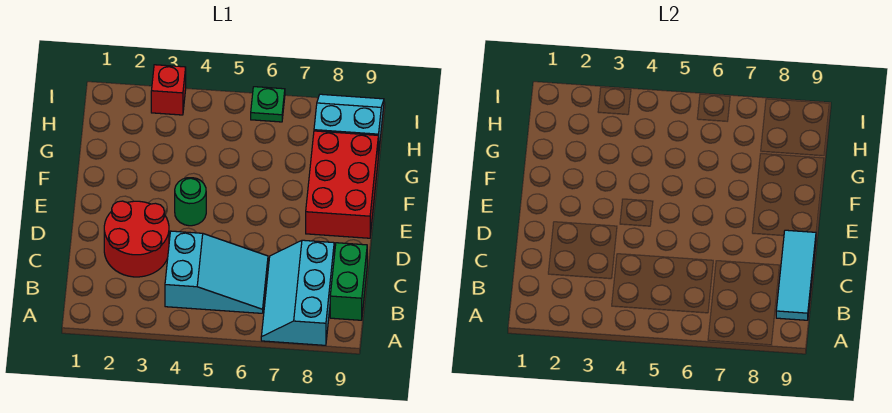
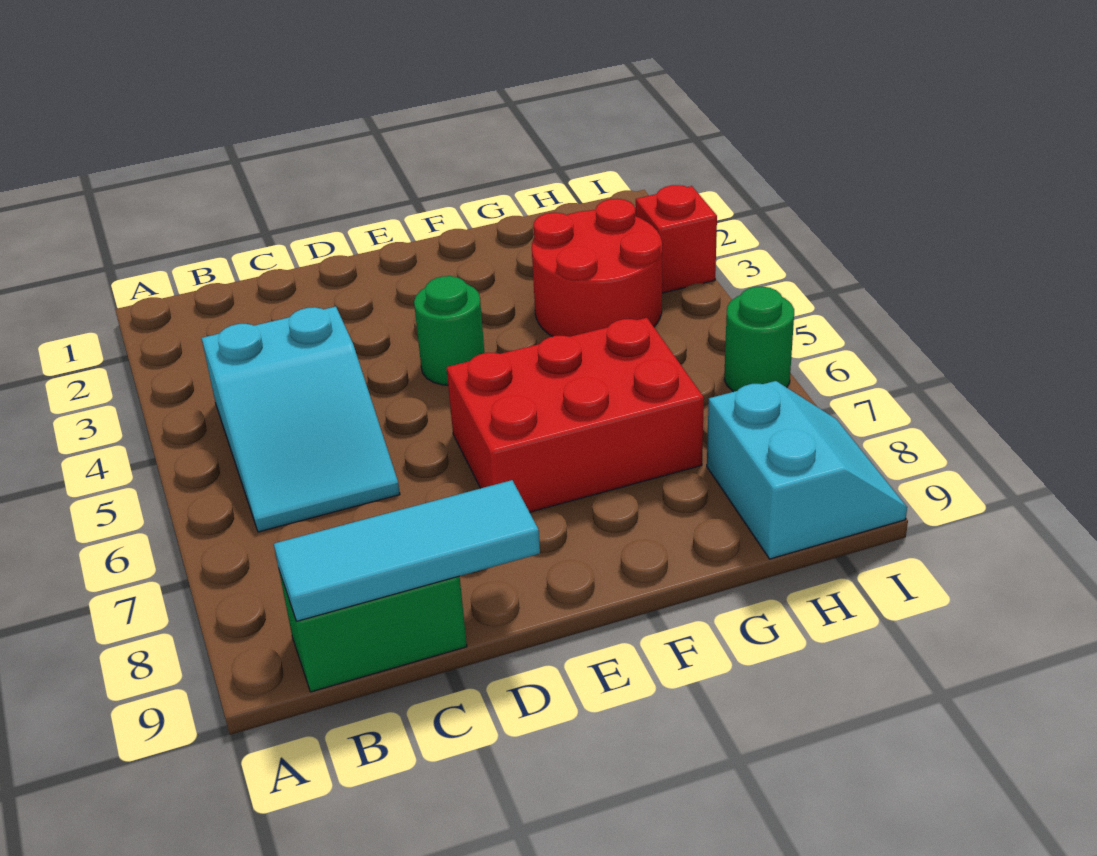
cyan slope A7:C8 level 1 top 8 -> none
red round brick C2:D3 level 1 -> red round brick G3:H4 level 1
red brick E8:G9 level 1 -> red brick E6:G7 level 1
green plate I6 level 1 -> green round brick I6 level 1

